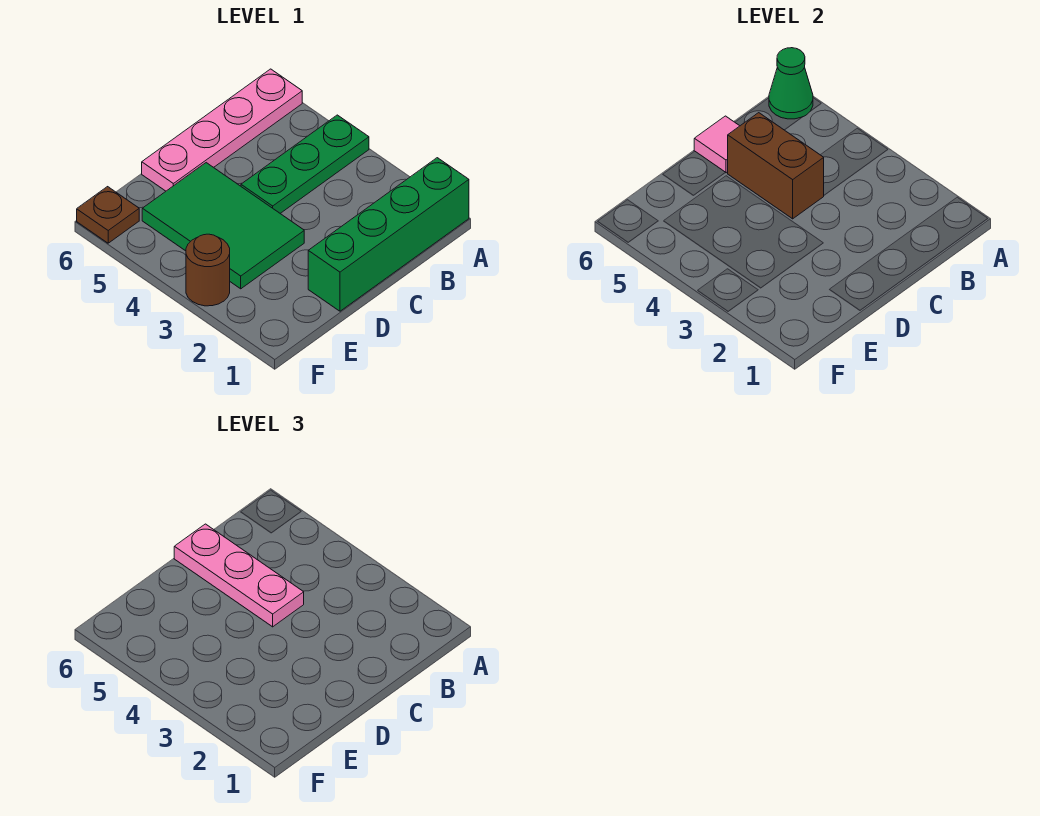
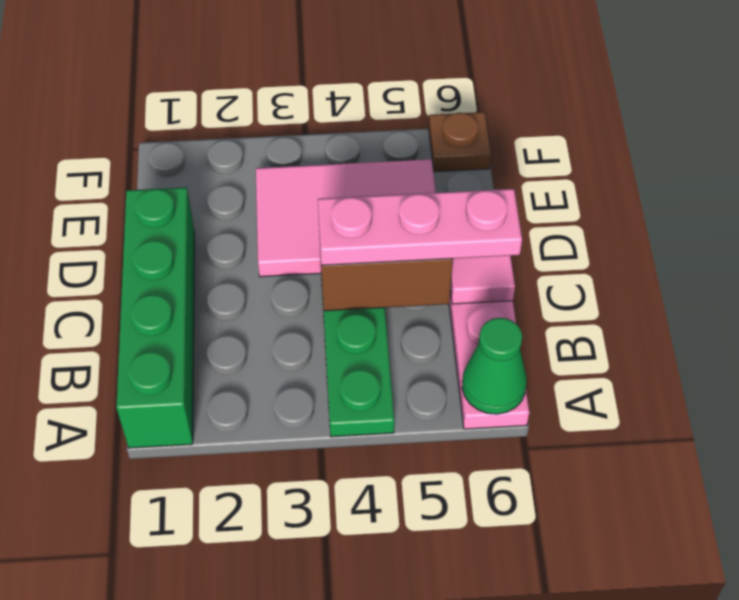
green tile D3:E5 level 1 -> pink tile D3:E5 level 1
brown round brick F3 level 1 -> none

